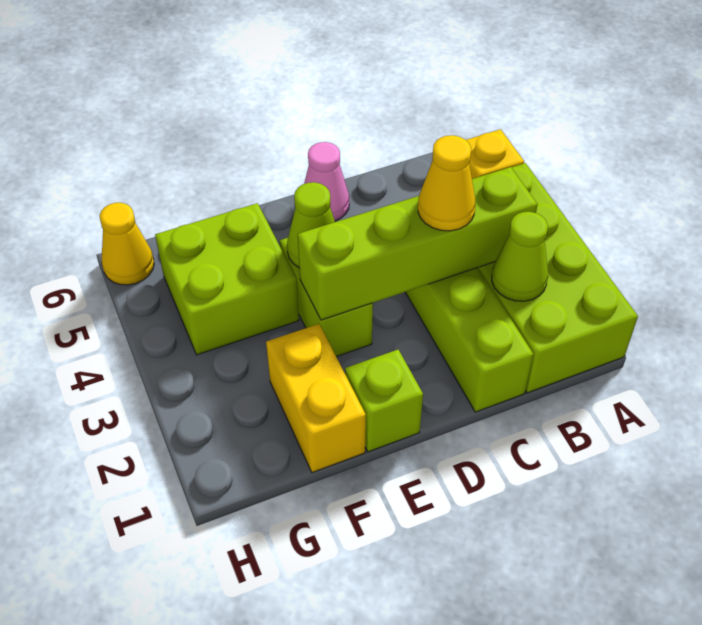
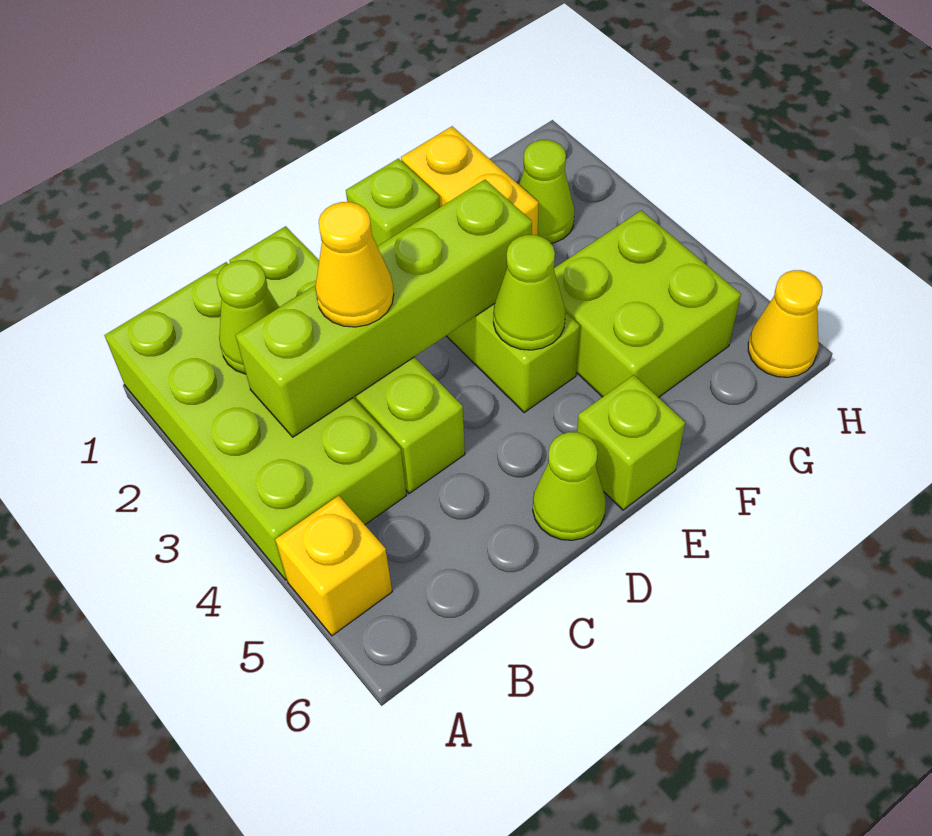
pink cone D6 level 1 -> lime cone D6 level 1
none -> lime brick E6 level 1
none -> lime cone G2 level 1

